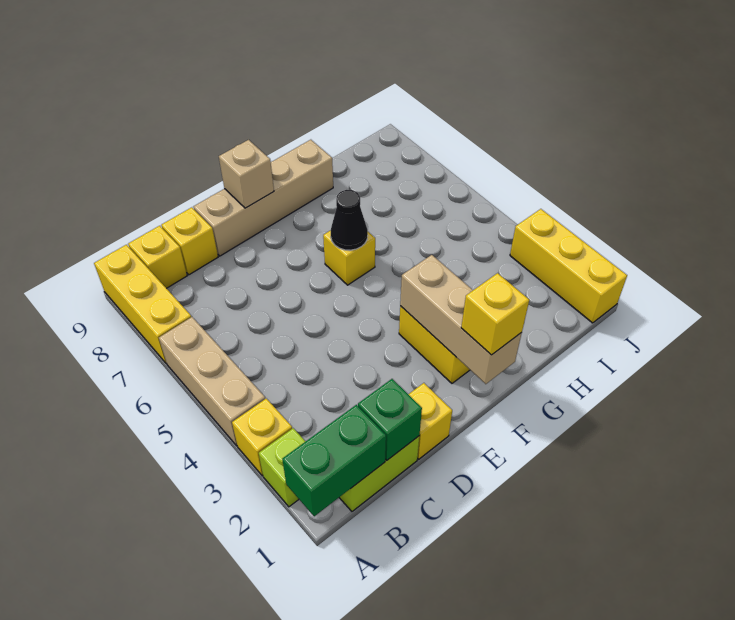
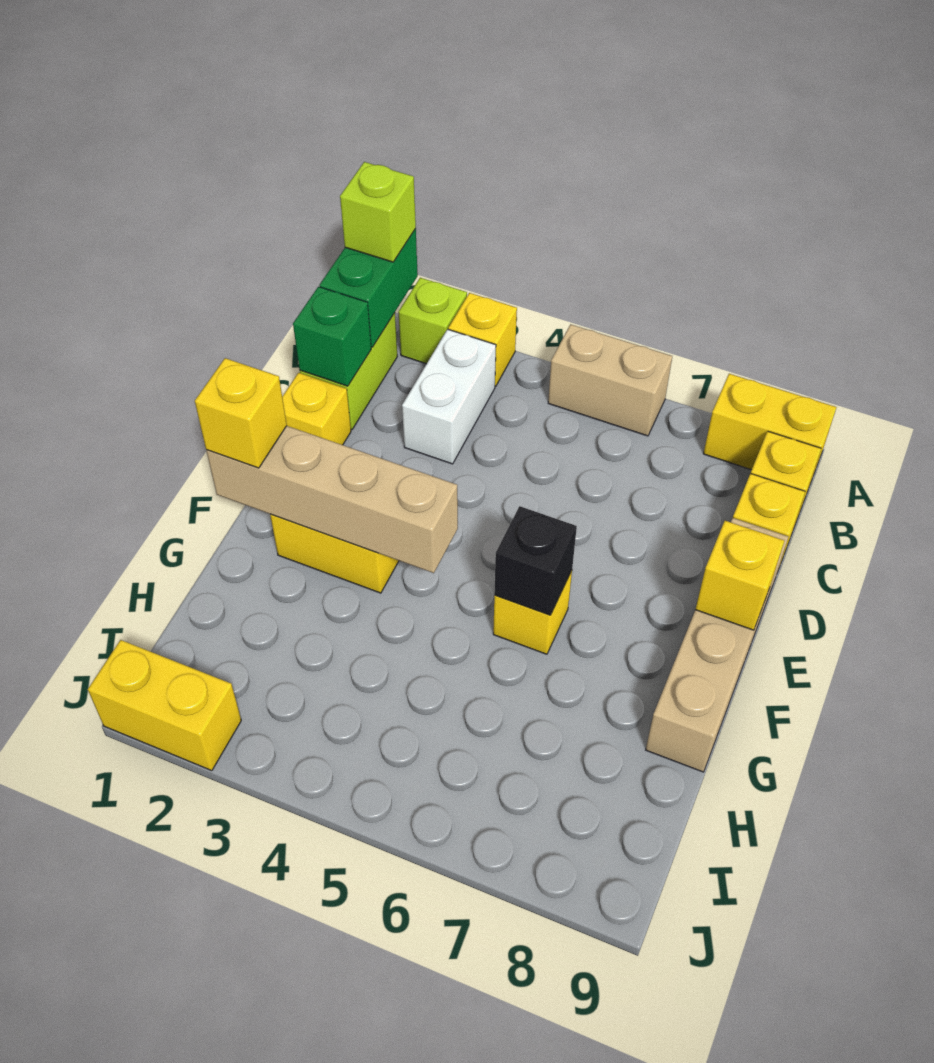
none -> lime brick A1 level 3
tan brick A4:A6 level 1 -> tan brick A5:A6 level 1
yellow brick A7:A9 level 1 -> yellow brick A8:A9 level 1
none -> white brick B3:C3 level 1
tan brick E9 level 2 -> yellow brick E9 level 2
tan brick F1:F3 level 2 -> tan brick F1:F4 level 2
black cone F6 level 2 -> black brick F6 level 2
yellow brick J1:J3 level 1 -> yellow brick J1:J2 level 1

